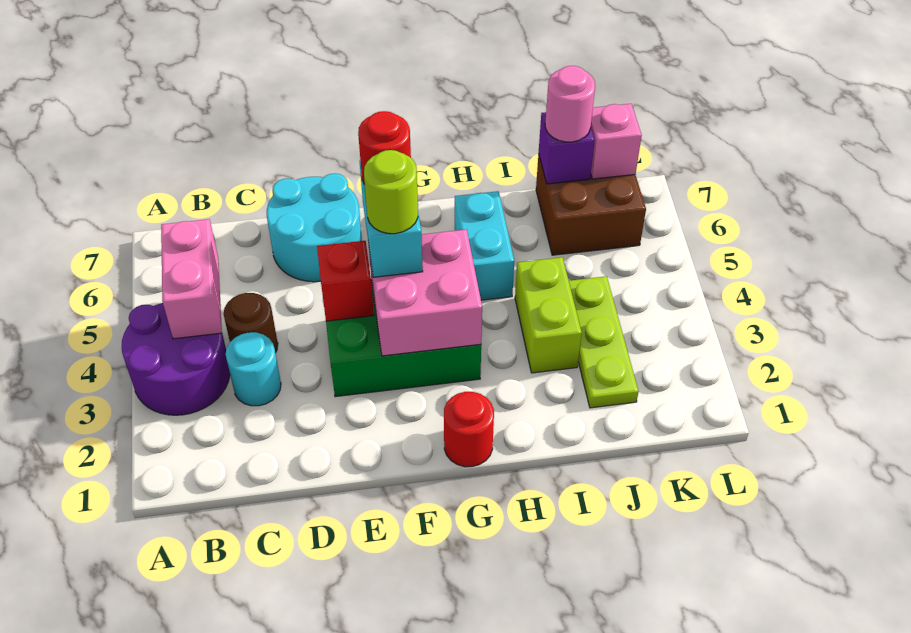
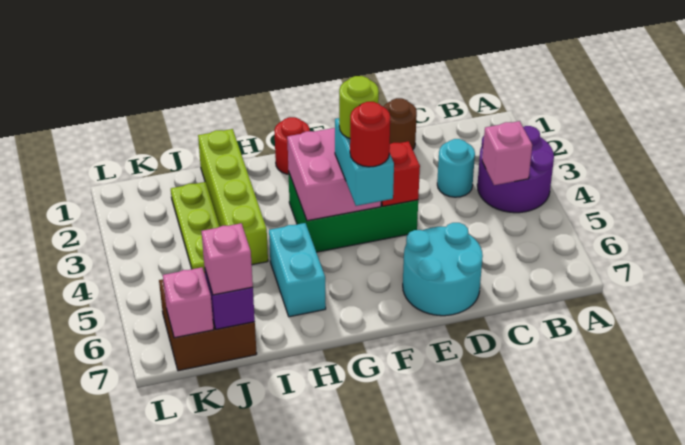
pink brick B4:B5 level 2 -> pink brick B4 level 2
brown round brick C4 level 1 -> brown round brick D1 level 1
lime brick I3:I4 level 1 -> lime brick I1:I4 level 1
pink round brick J7 level 3 -> pink brick J7 level 3

